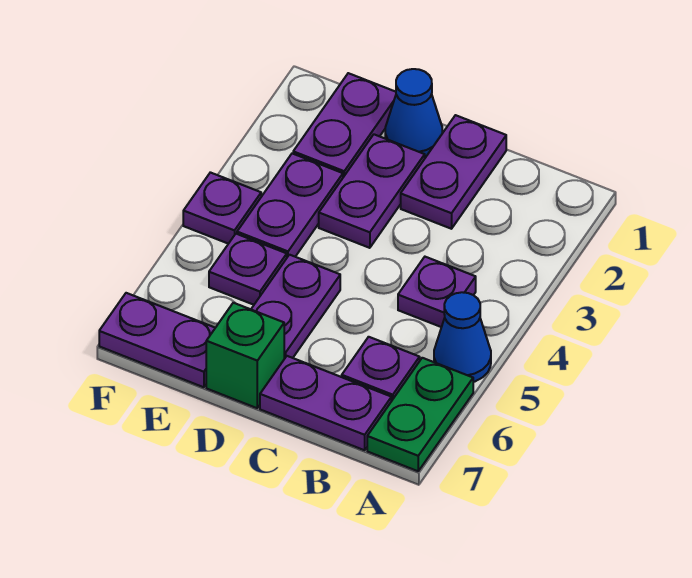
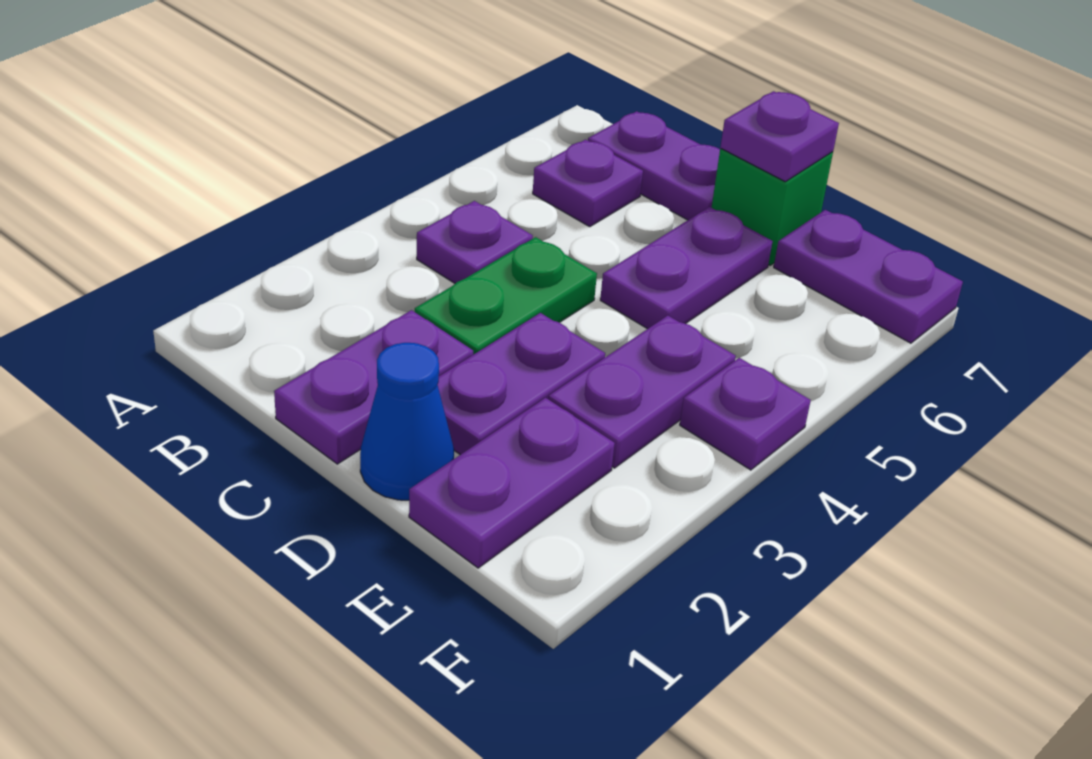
blue cone A5 level 1 -> none
green plate A6:A7 level 1 -> green plate C3:C4 level 1
purple plate E5 level 1 -> purple plate D7 level 2

